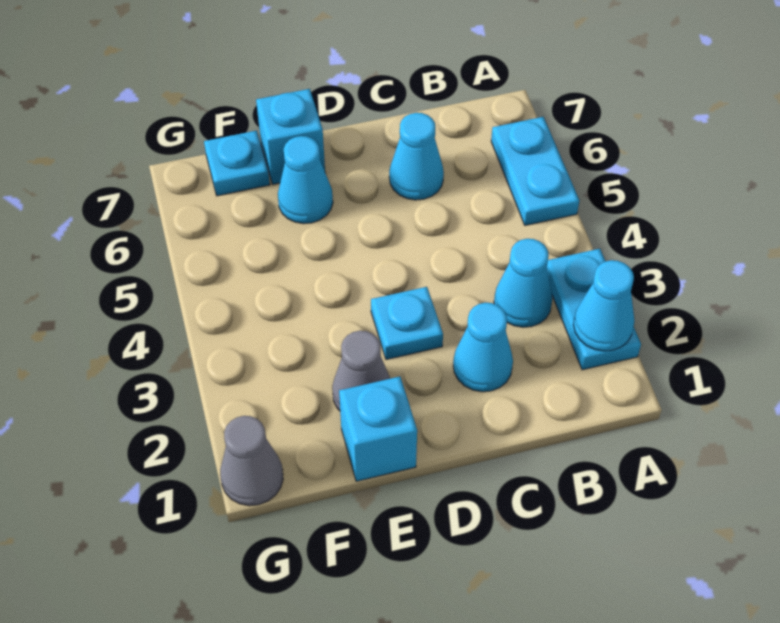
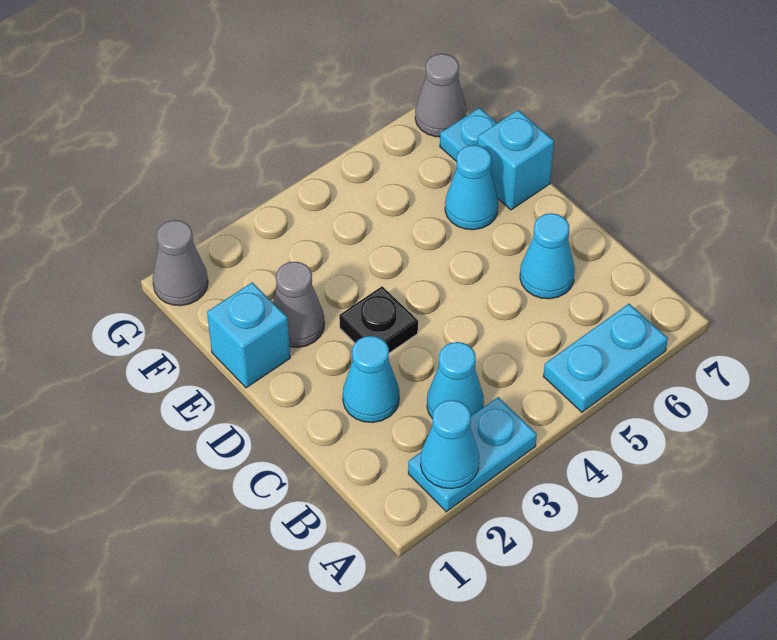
cyan plate D3 level 1 -> black plate D3 level 1
none -> grey cone G7 level 1

